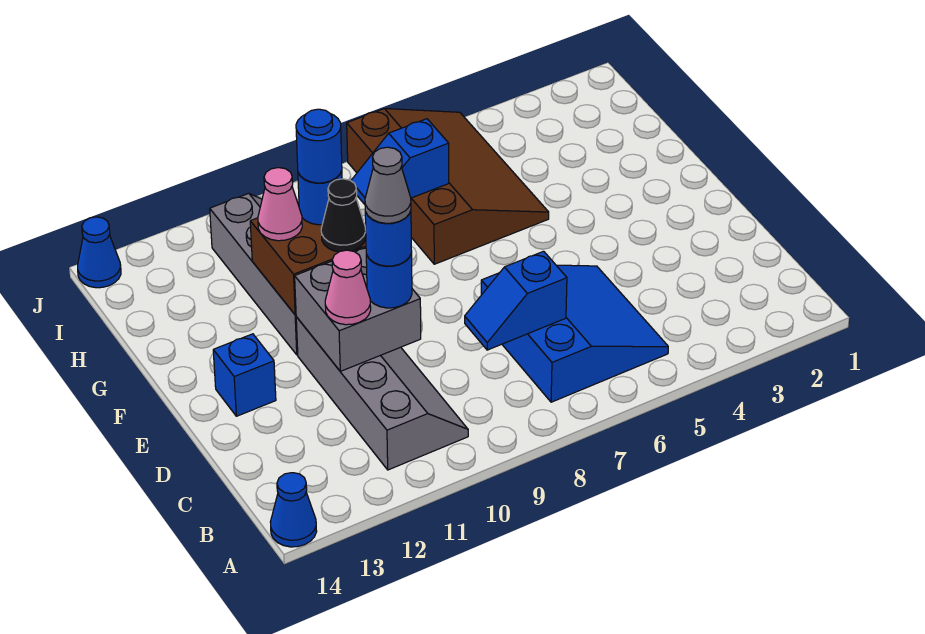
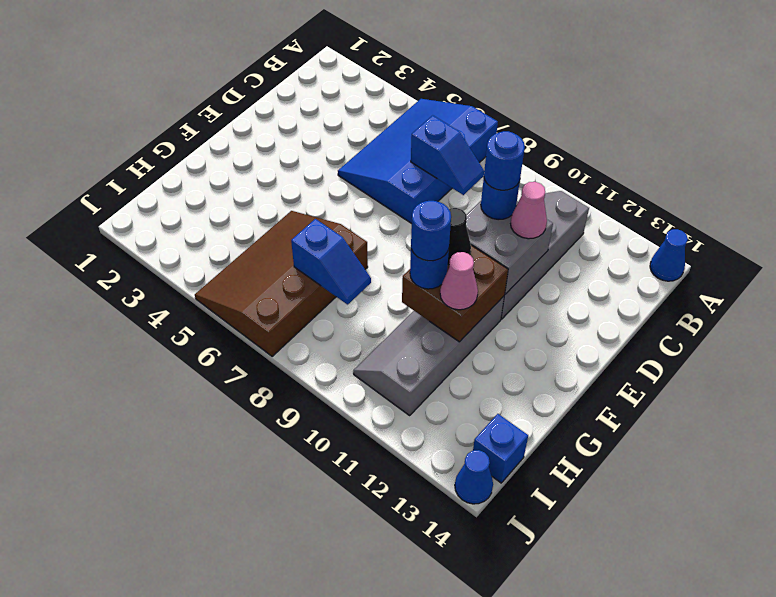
blue slope B5:D7 level 1 top 7 -> blue slope A5:D7 level 1 top 7
grey cone D10 level 5 -> none
blue brick E13 level 1 -> blue brick I14 level 1

